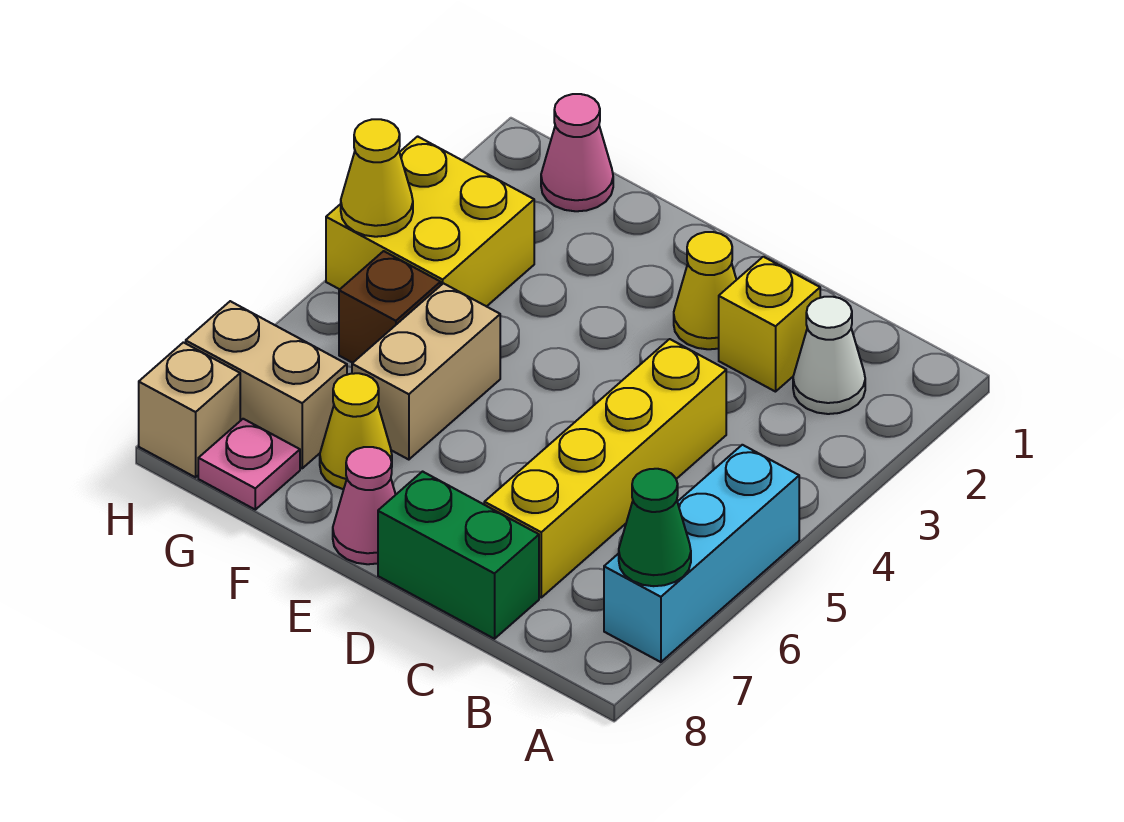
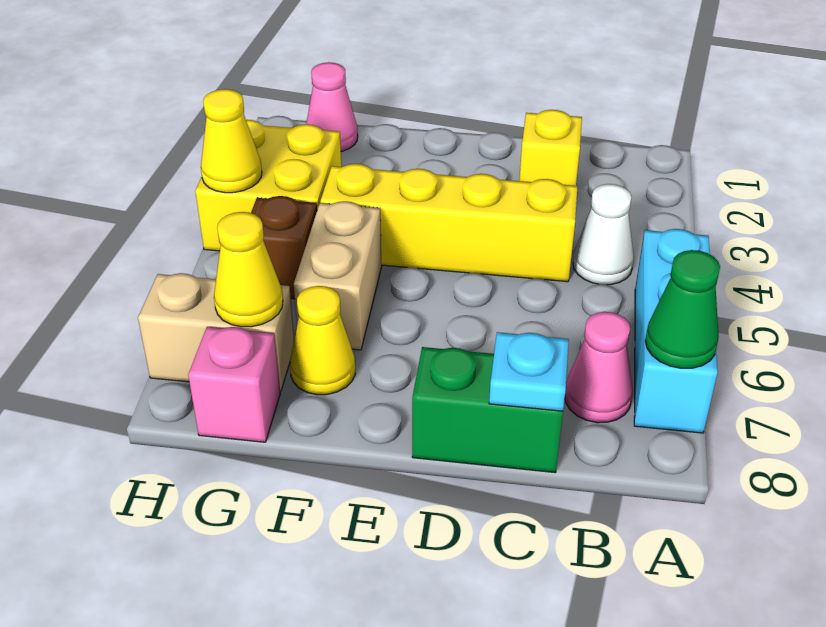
white cone B2 level 1 -> white cone B4 level 1
yellow brick C4:C7 level 1 -> yellow brick C4:F4 level 1
none -> cyan plate C8 level 2
yellow cone D2 level 1 -> yellow cone G7 level 2
pink cone E8 level 1 -> pink cone B7 level 1
pink plate G8 level 1 -> pink brick G8 level 1
tan brick H8 level 1 -> none

